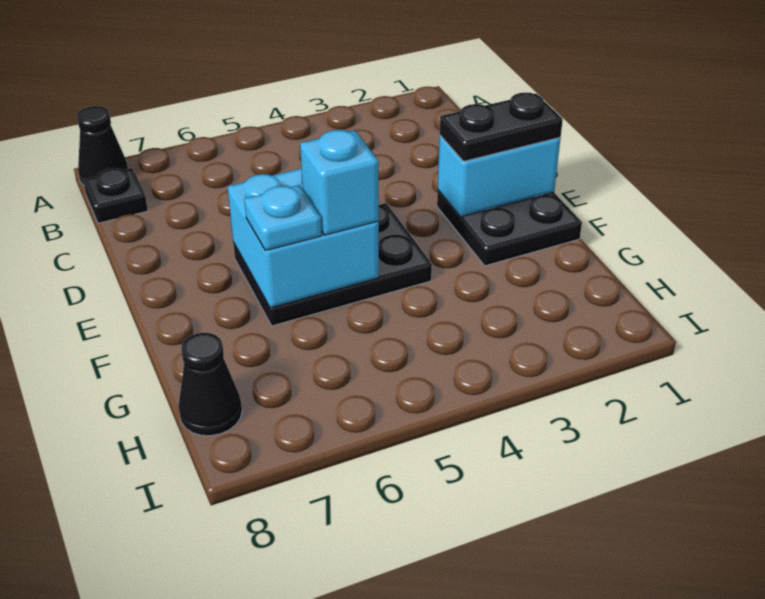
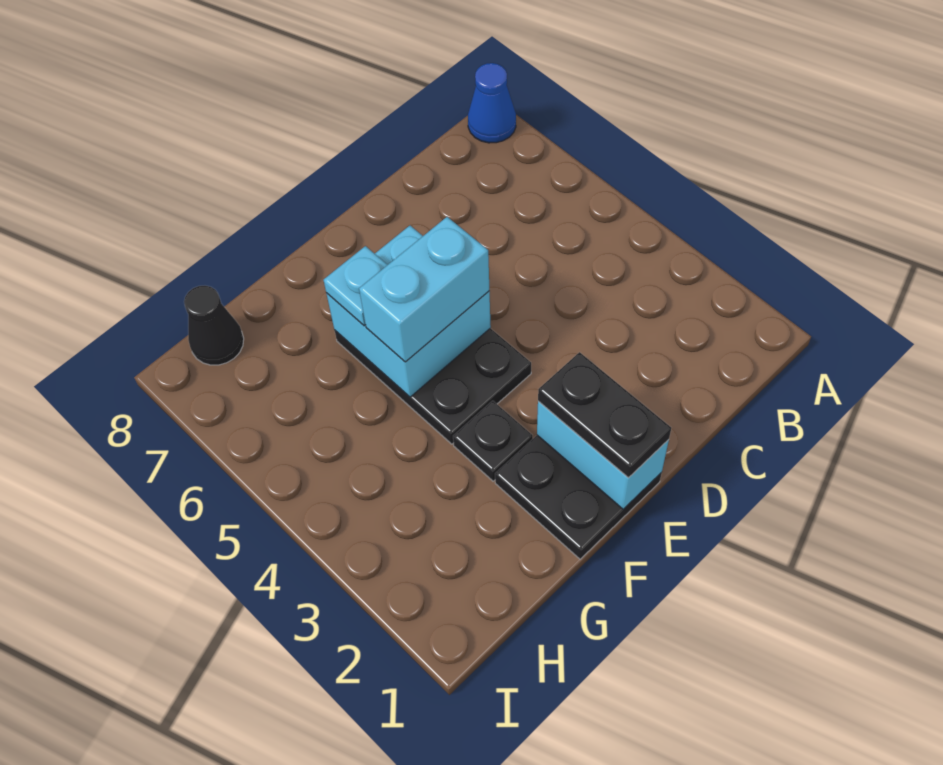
black cone A8 level 1 -> blue cone A8 level 1
black plate B8 level 1 -> black plate F3 level 1
cyan brick F5 level 3 -> cyan brick E5:F5 level 3

